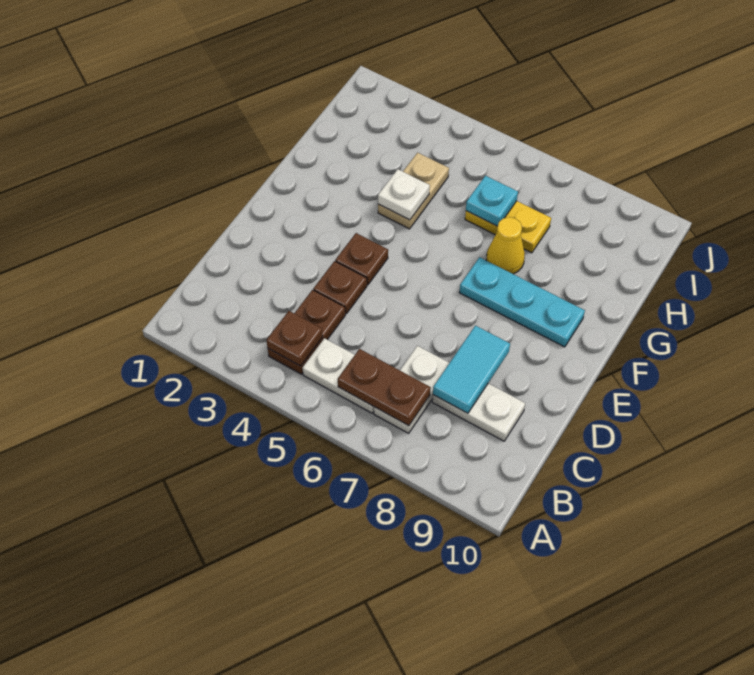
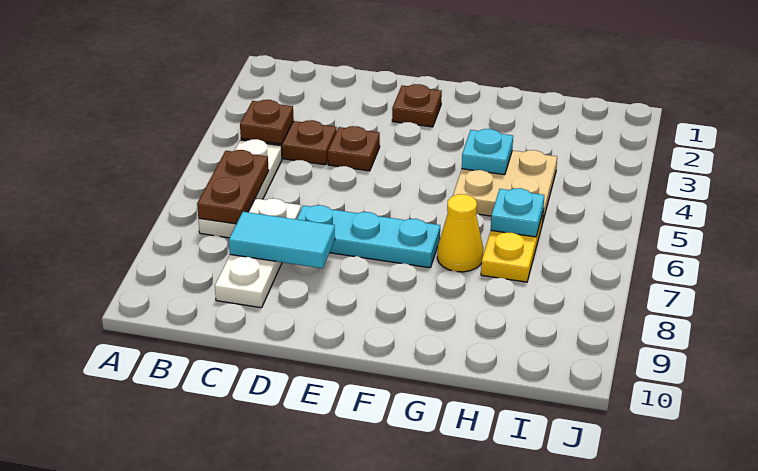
brown plate E4 level 1 -> brown plate E2 level 1
cyan plate F7:F9 level 1 -> cyan plate D7:F7 level 1
tan plate G4:H4 level 1 -> tan plate G4:H5 level 1
white plate G4 level 2 -> cyan plate G4 level 2

